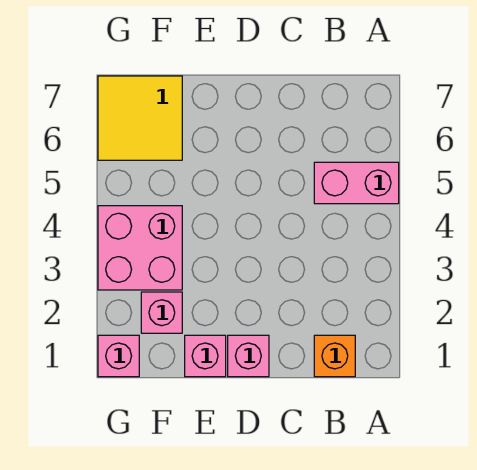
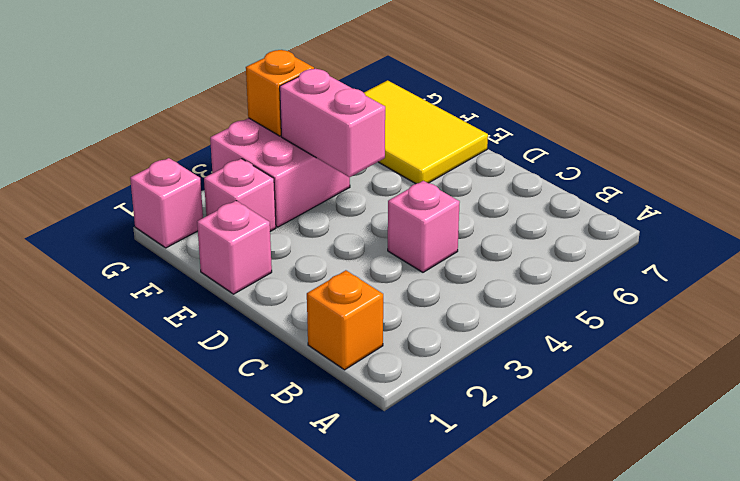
pink brick A5:B5 level 1 -> pink brick E4:F4 level 2
pink brick D1 level 1 -> pink brick C4 level 1
yellow tile F6:G7 level 1 -> yellow tile E6:G7 level 1
none -> orange brick G4 level 2

